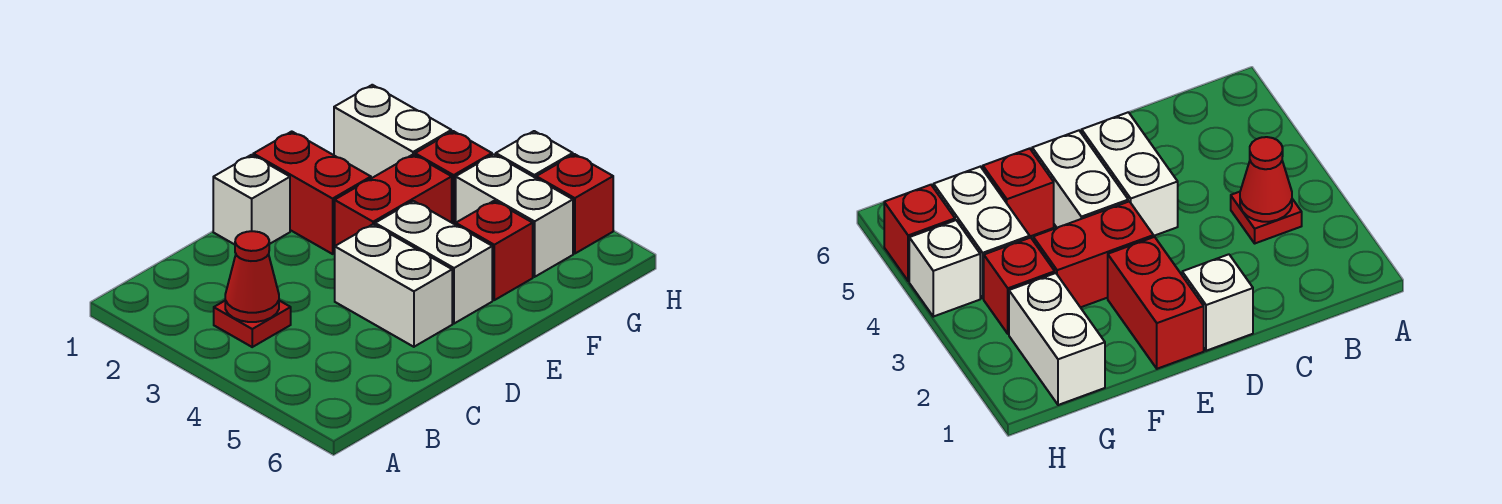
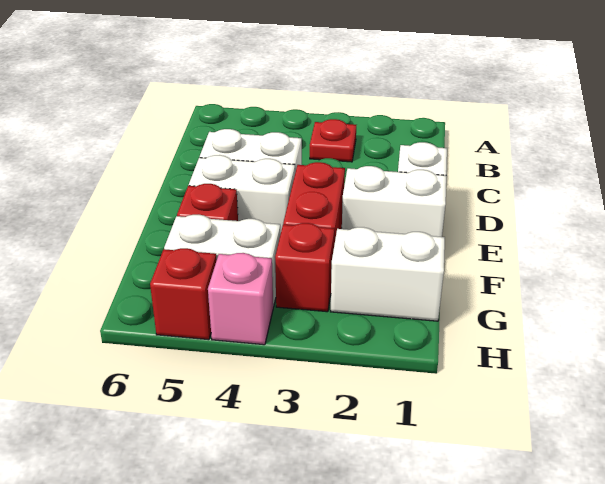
red cone B3 level 2 -> none
red brick E1:E2 level 1 -> white brick E1:E2 level 1
white brick H4 level 1 -> pink brick H4 level 1

